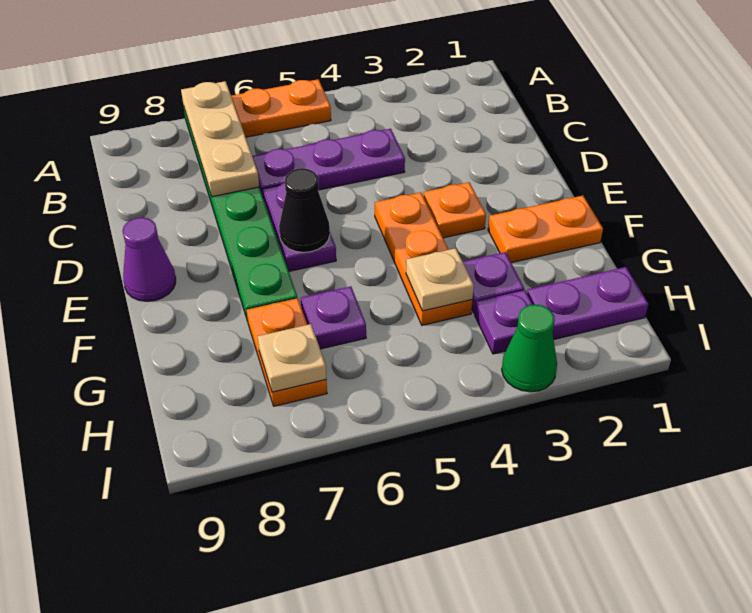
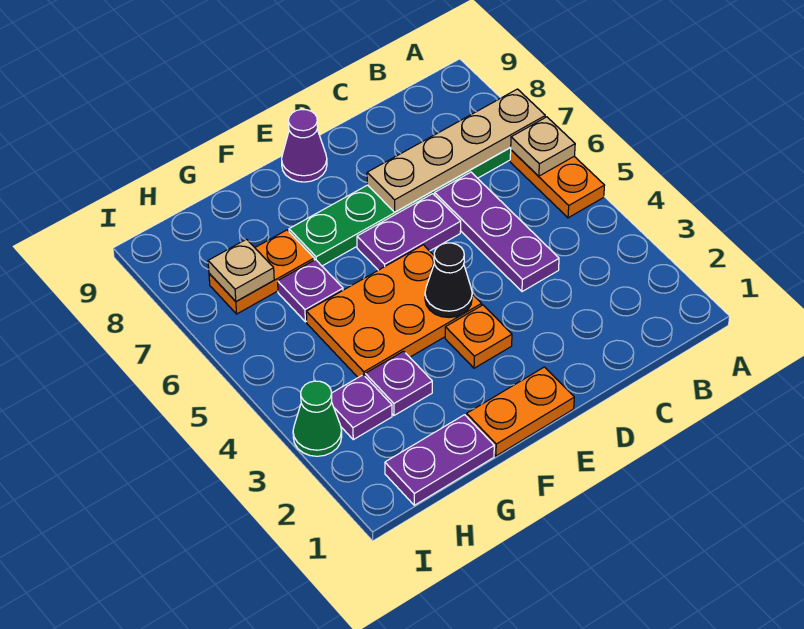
tan plate A7:C7 level 2 -> tan plate A7:D7 level 2
orange plate E4:G4 level 1 -> orange plate E4:G5 level 1
black cone E6 level 2 -> black cone E4 level 2
orange plate F1:F2 level 1 -> orange plate E1:F1 level 1
tan plate G4 level 2 -> tan plate A6 level 2
purple plate H1:H2 level 1 -> purple plate G1:H1 level 1

